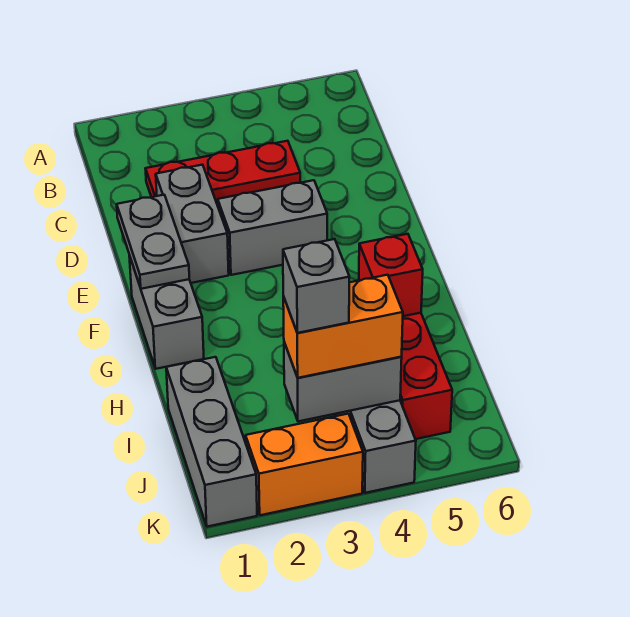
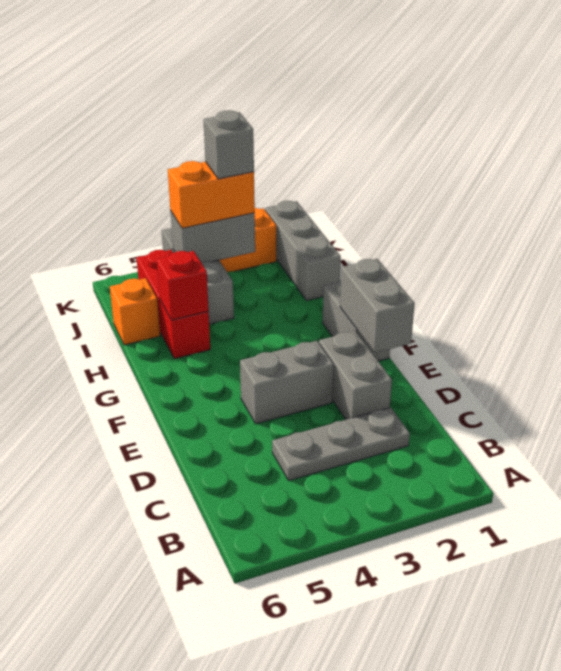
red plate C2:C4 level 1 -> grey plate C2:C4 level 1
grey plate E1:F1 level 2 -> grey brick E1:F1 level 2
none -> orange brick I6 level 1

